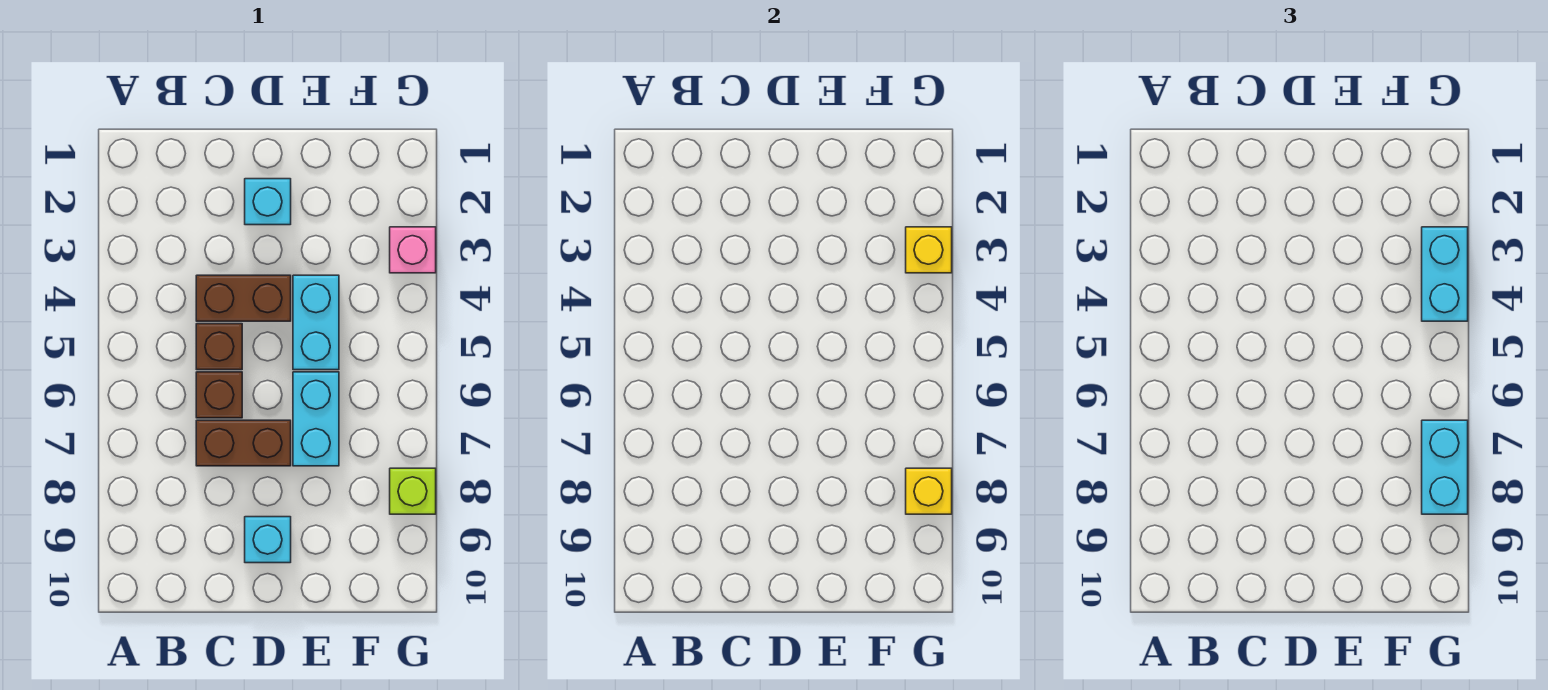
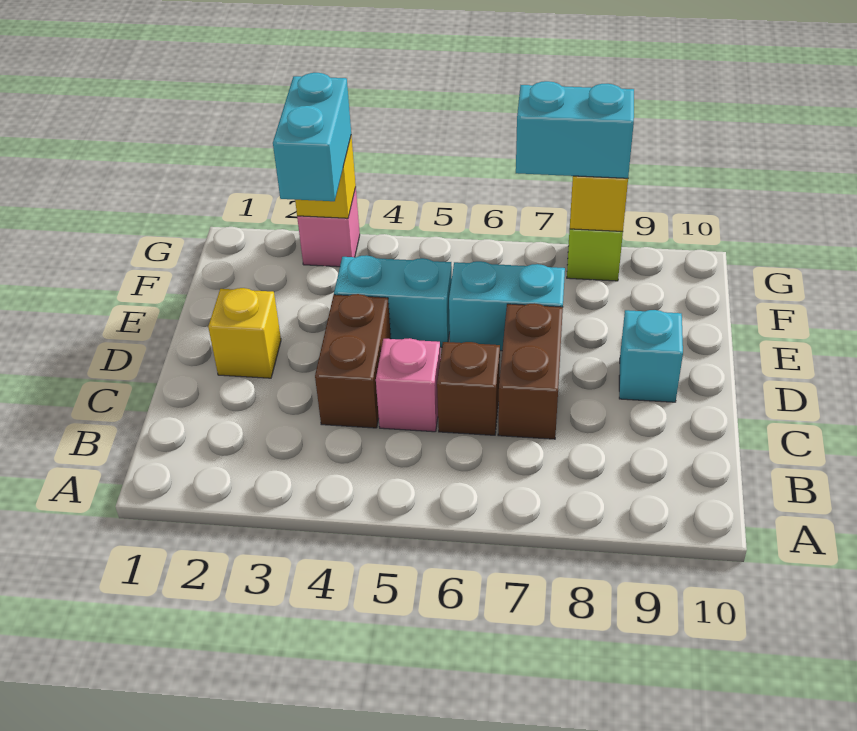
brown brick C5 level 1 -> pink brick C5 level 1
cyan brick D2 level 1 -> yellow brick D2 level 1
cyan brick G3:G4 level 3 -> cyan brick F3:G3 level 3

